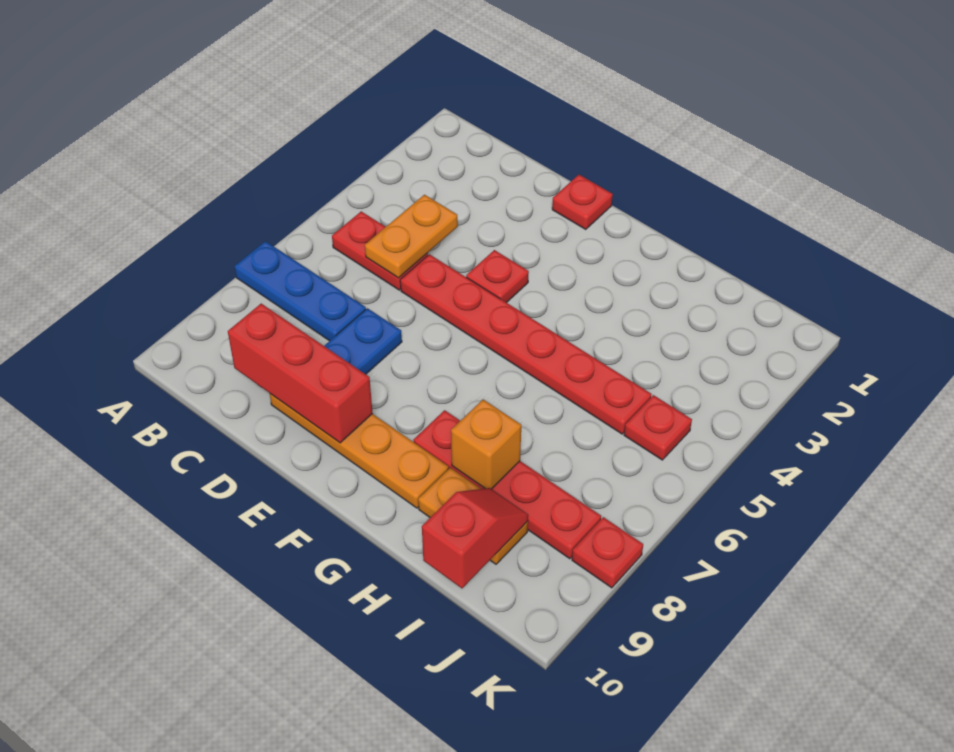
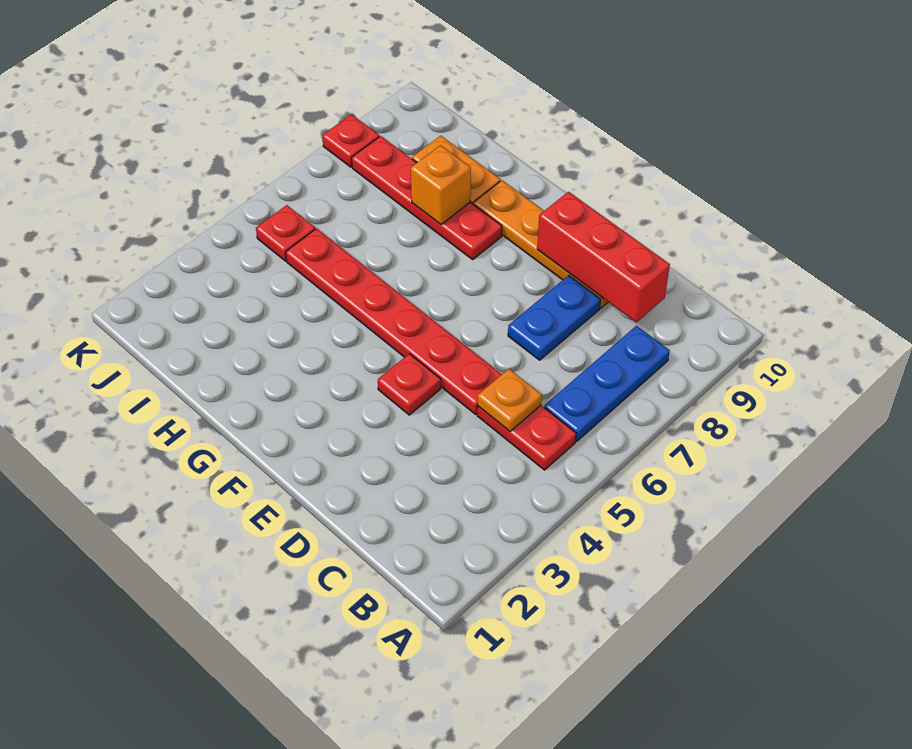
blue plate A7:C7 level 1 -> blue plate B6:B8 level 1
orange plate C4:C5 level 2 -> orange plate C5 level 2
red plate E1 level 1 -> none
red slope I9:I10 level 2 top 10 -> none

